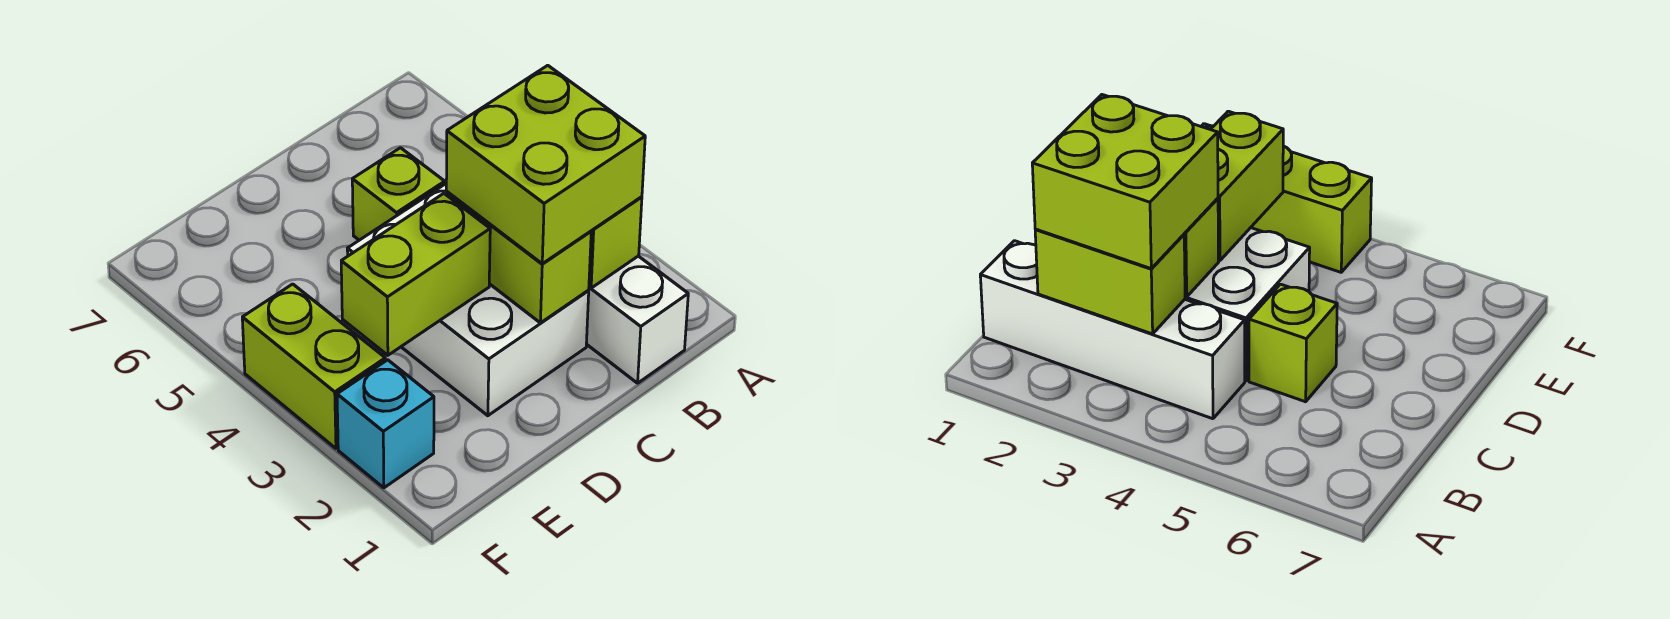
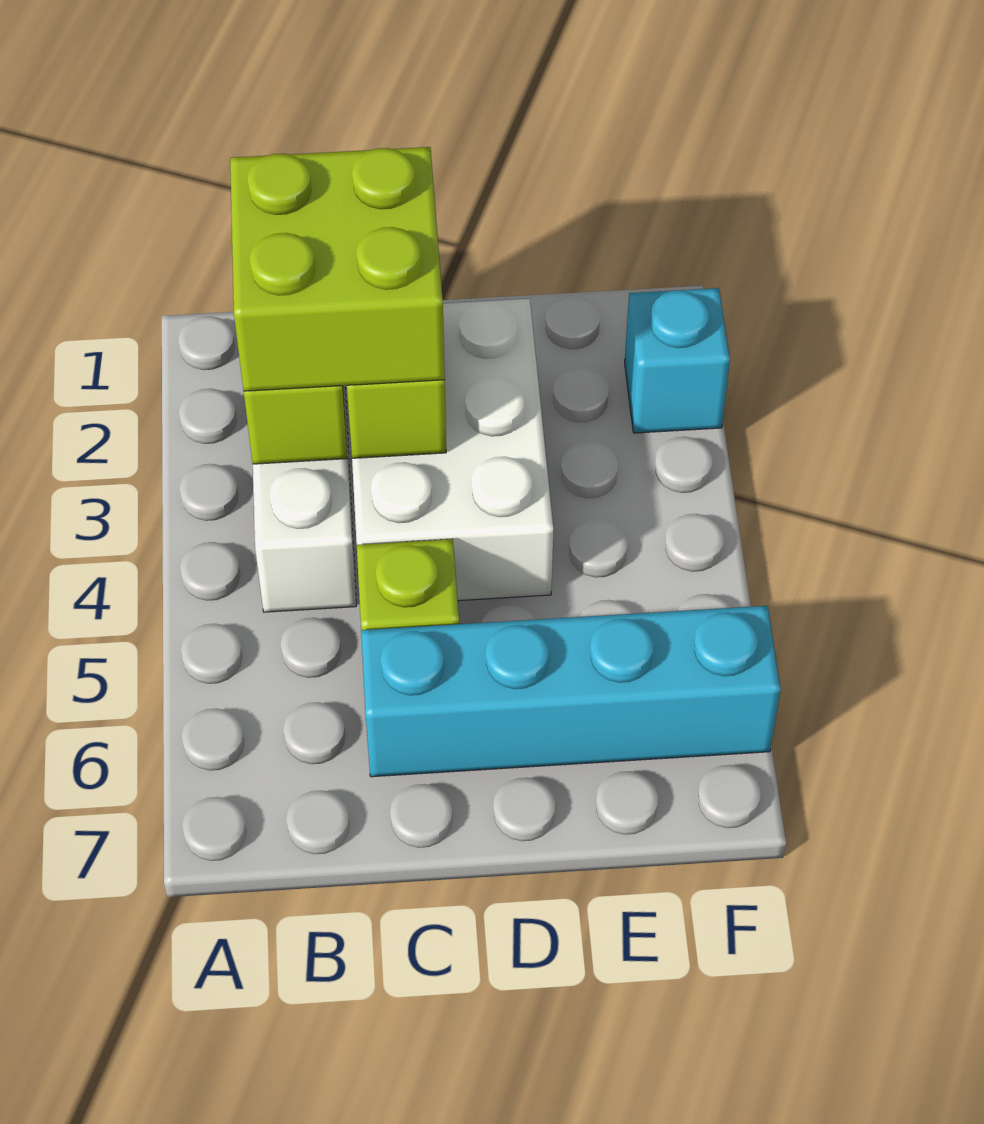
none -> cyan brick C6:F6 level 1
lime brick D3:E3 level 2 -> none
lime brick F3:F4 level 1 -> none

